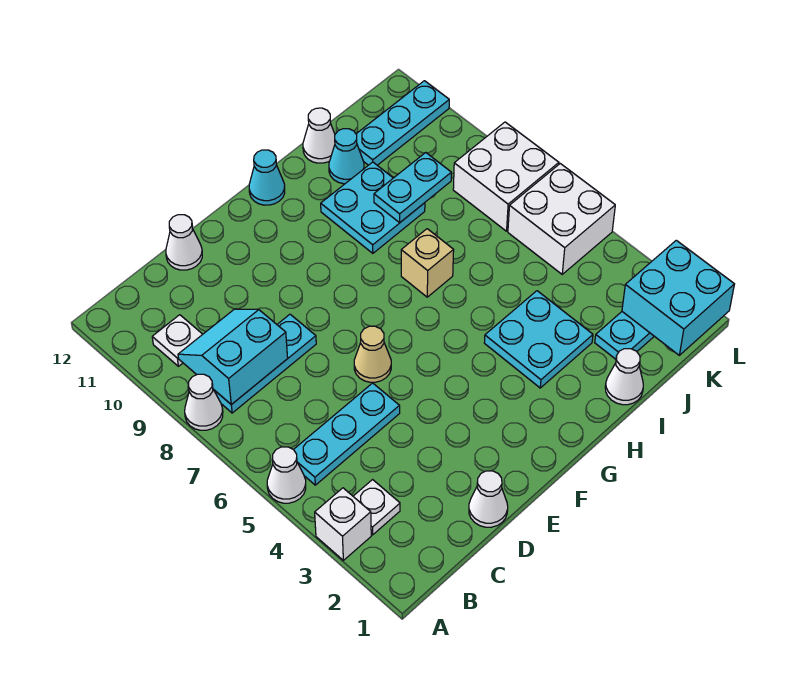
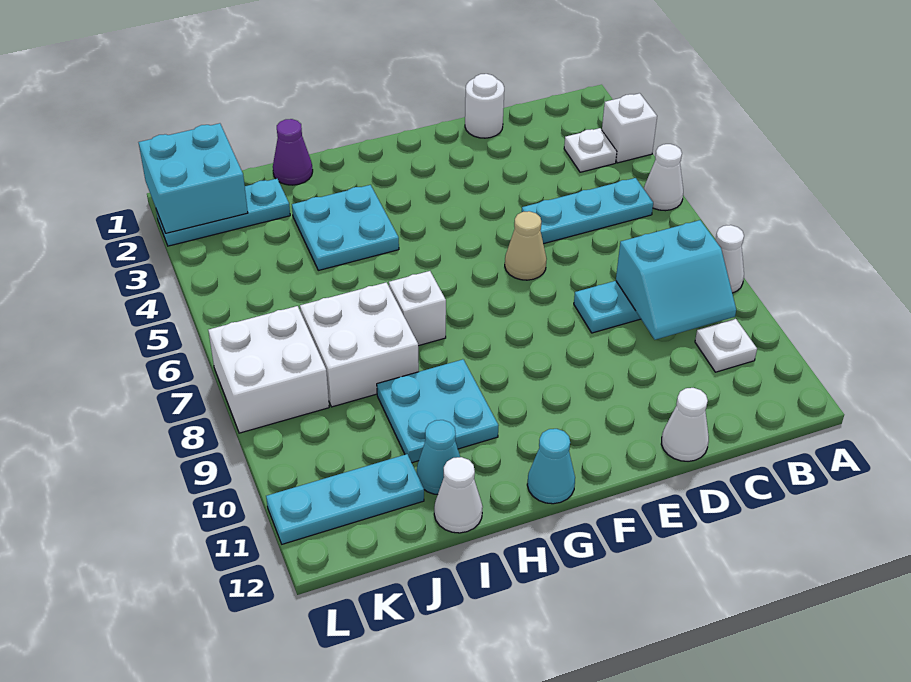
white cone D1 level 1 -> white round brick D1 level 1
tan brick H7 level 1 -> white brick H7 level 1
white cone I1 level 1 -> purple cone I1 level 1
cyan plate I9:J9 level 2 -> none
white brick K5:L6 level 1 -> white brick I7:J8 level 1

